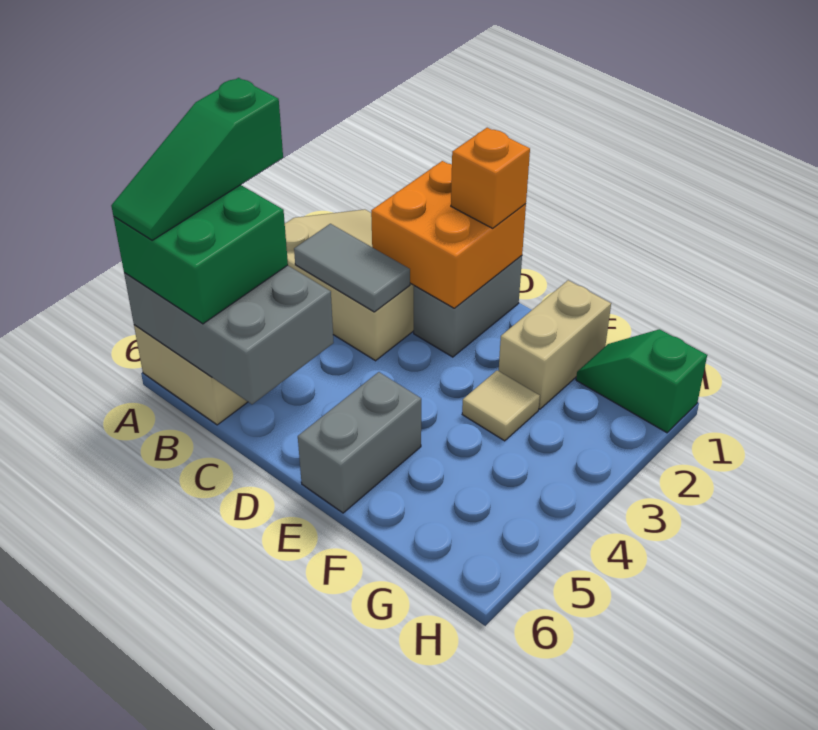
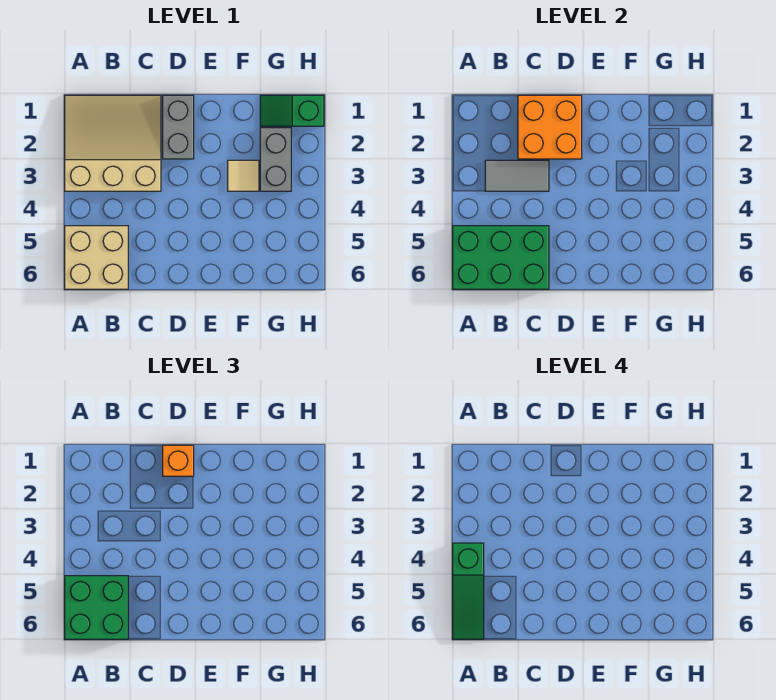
grey brick A5:C6 level 2 -> green brick A5:C6 level 2
grey brick E5:E6 level 1 -> grey brick G2:G3 level 1
tan brick F1:F2 level 1 -> none

